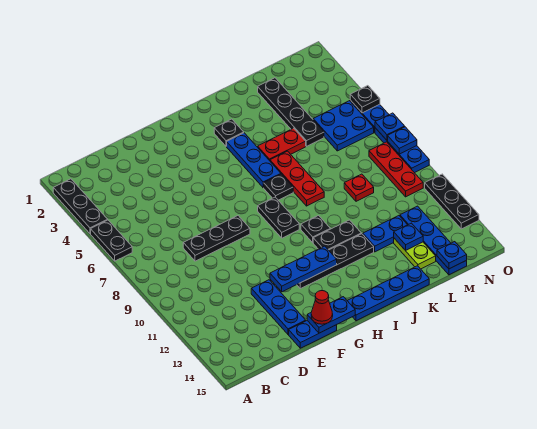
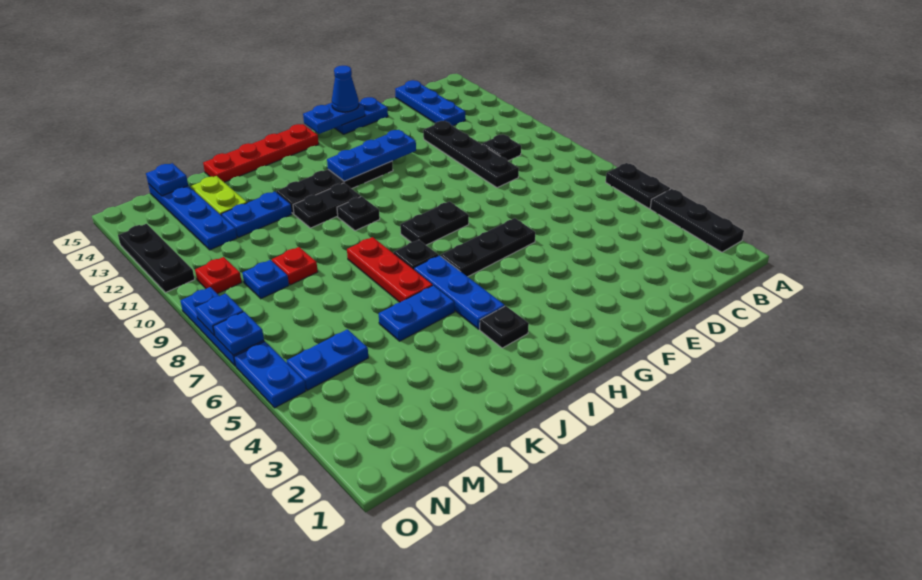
black plate D8:F8 level 1 -> black plate F6:H6 level 1
blue plate E12:E14 level 1 -> blue plate C13:C15 level 1
red cone F15 level 3 -> blue cone F15 level 3
black plate H8:H9 level 1 -> black plate G8:H8 level 1
blue plate H15:K15 level 1 -> red plate H15:K15 level 1
red plate J5:K5 level 1 -> blue plate J5:K5 level 1
black plate L2:L5 level 1 -> black plate D9:D12 level 1
blue plate L13 level 2 -> blue plate M9 level 1
blue plate M5:N6 level 1 -> blue plate M5:N5 level 1
red plate N8:N10 level 1 -> red plate N10 level 1
black plate O5 level 2 -> black plate C10 level 1

